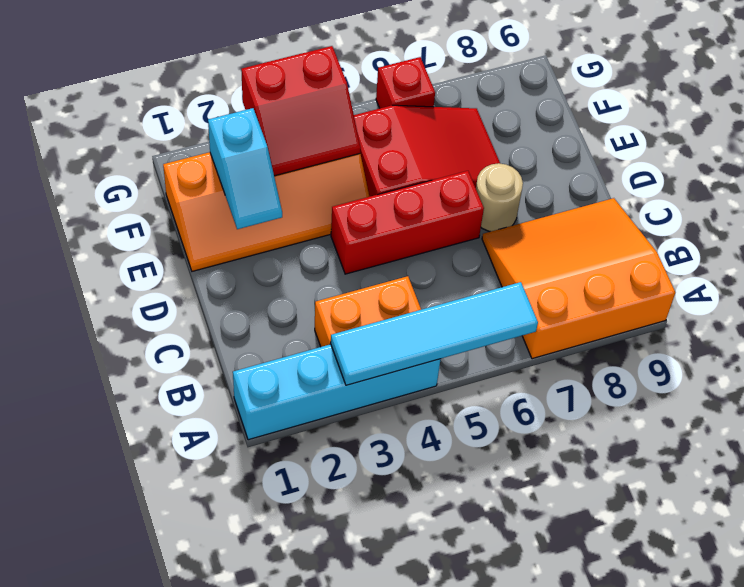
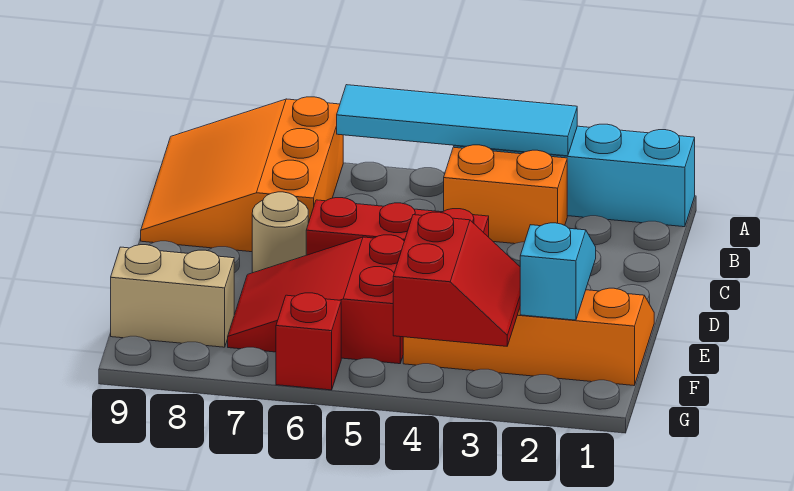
orange slope A7:C9 level 1 top A -> orange slope A7:C9 level 1 top 7
red slope F3:G4 level 2 top G -> red slope F3:G4 level 2 top 4
none -> tan brick F8:F9 level 1

